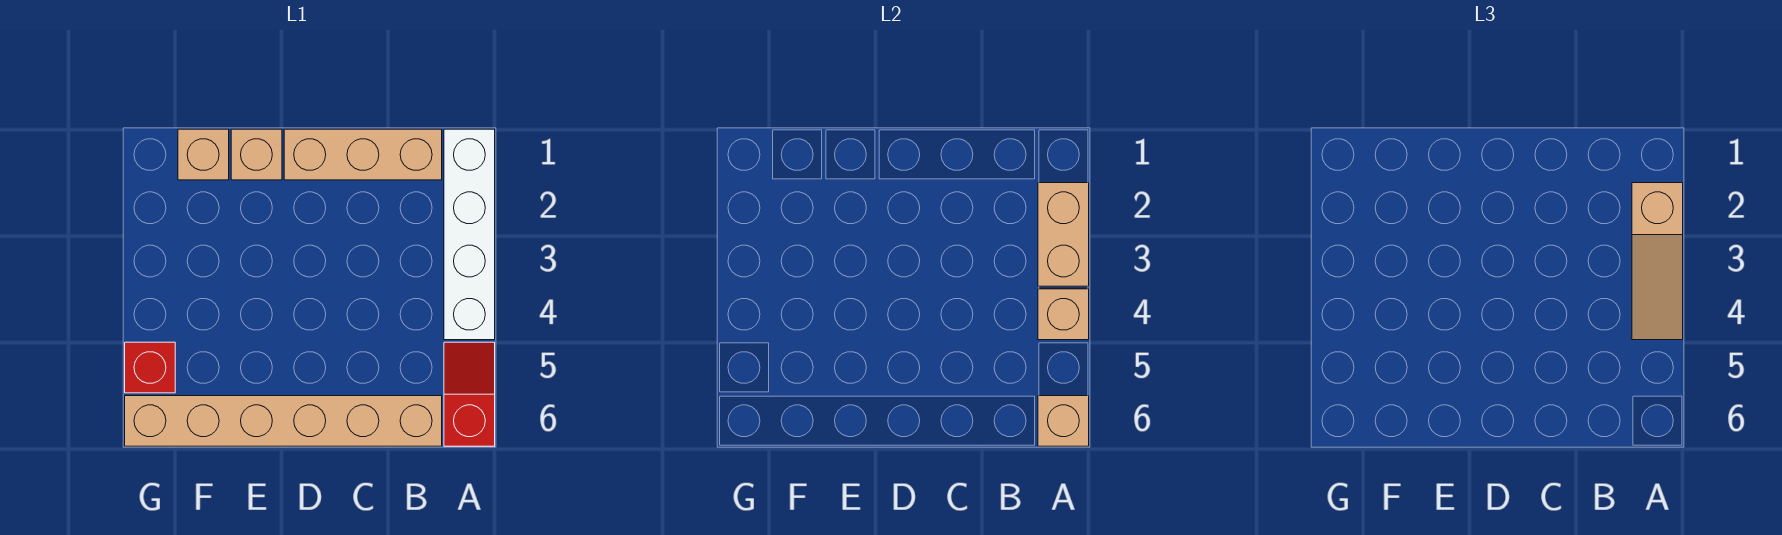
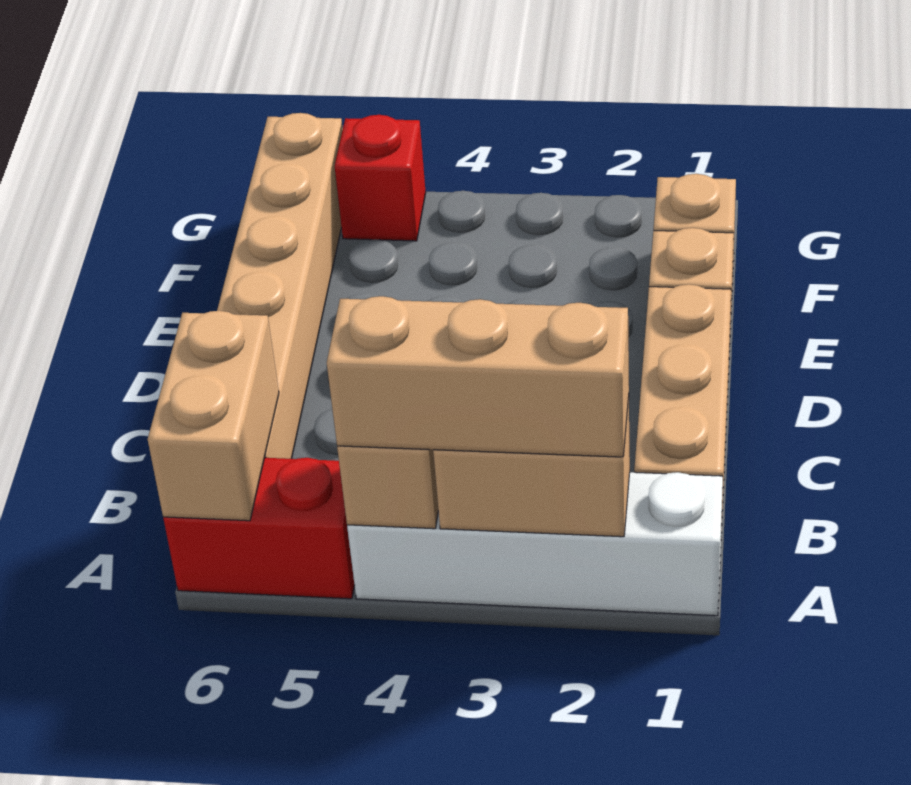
tan slope A2:A4 level 3 top 2 -> tan brick A2:A4 level 3
red slope A5:A6 level 1 top 6 -> red brick A5:A6 level 1
tan brick A6 level 2 -> tan brick A6:B6 level 2

